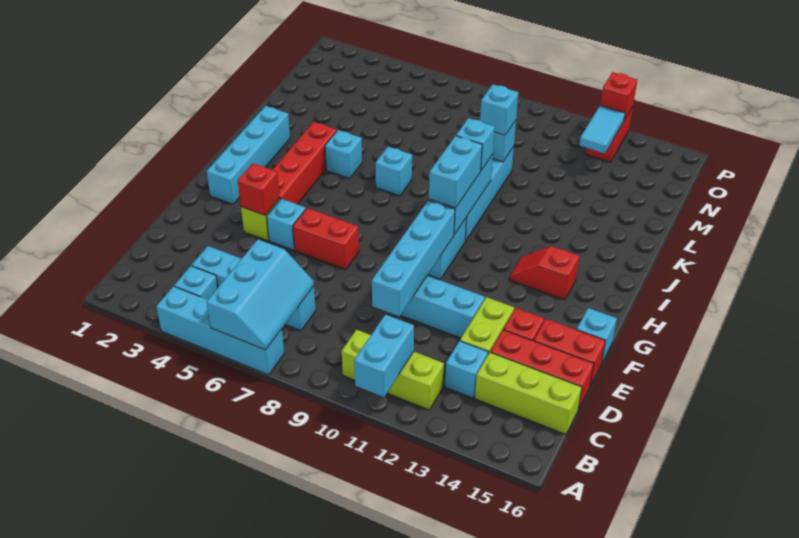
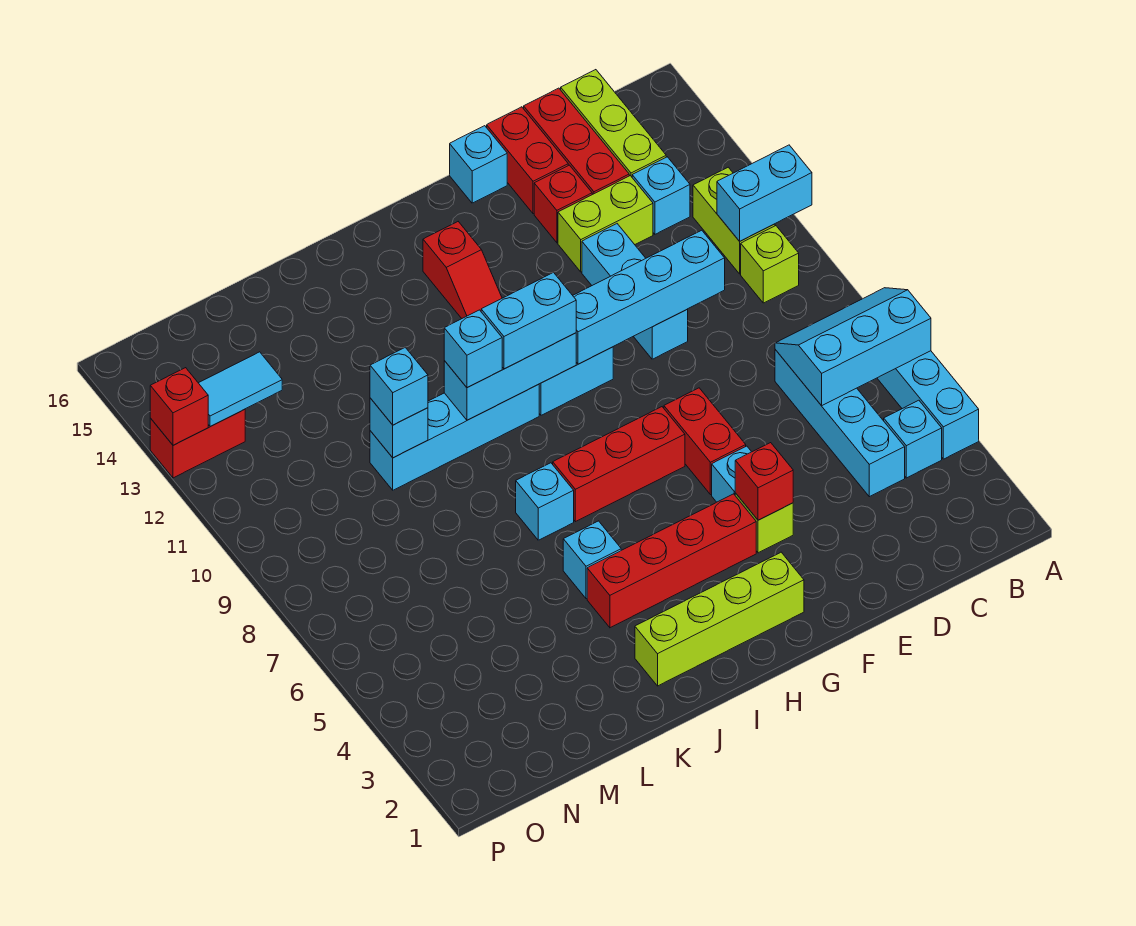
cyan brick G2:J2 level 1 -> lime brick G2:J2 level 1
none -> red brick G7:I7 level 1

